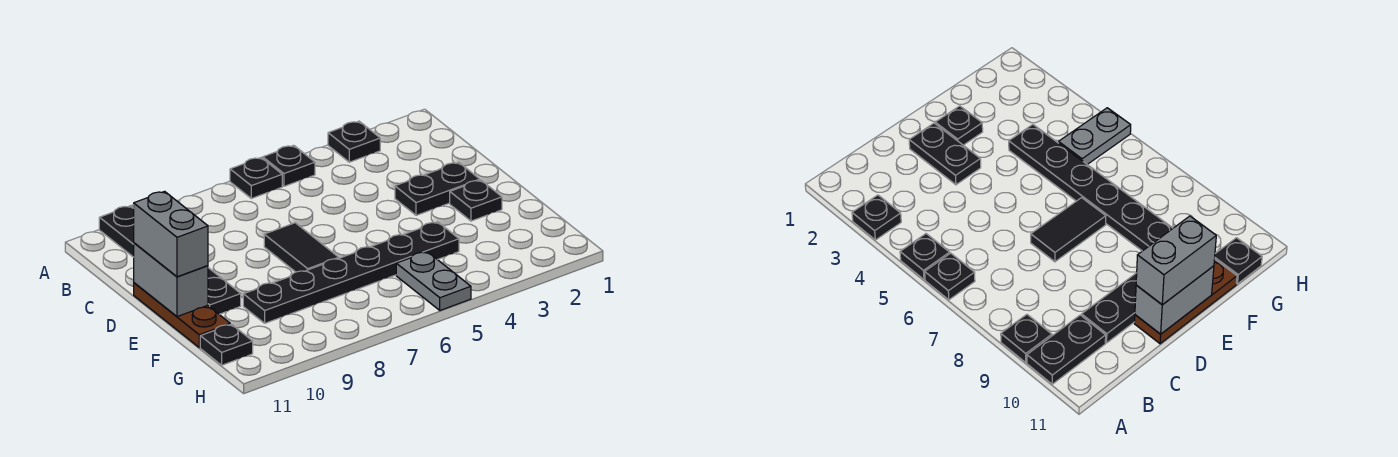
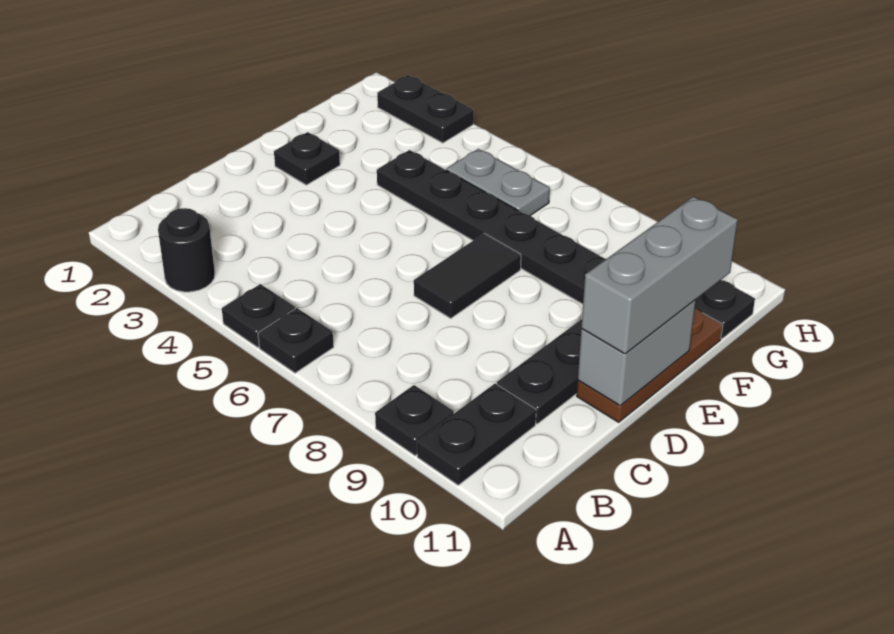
black plate A3 level 1 -> black round brick A3 level 1
black plate D2:D3 level 1 -> black plate H2:H3 level 1
grey brick D11:E11 level 3 -> grey brick D11:F11 level 3
grey plate G5:H5 level 1 -> grey plate G5:G6 level 1

